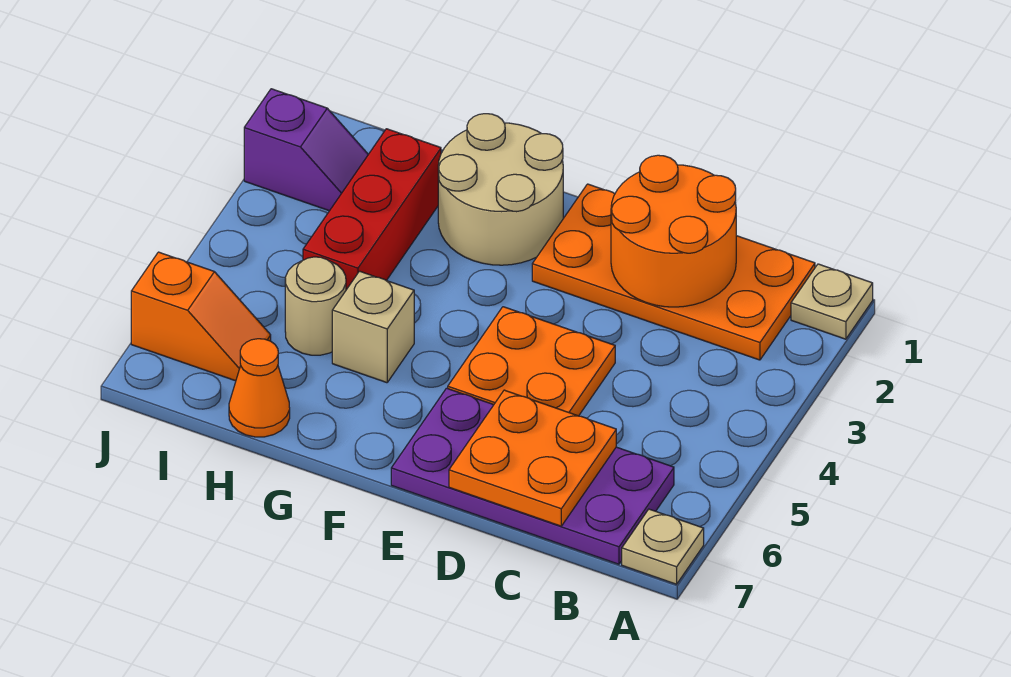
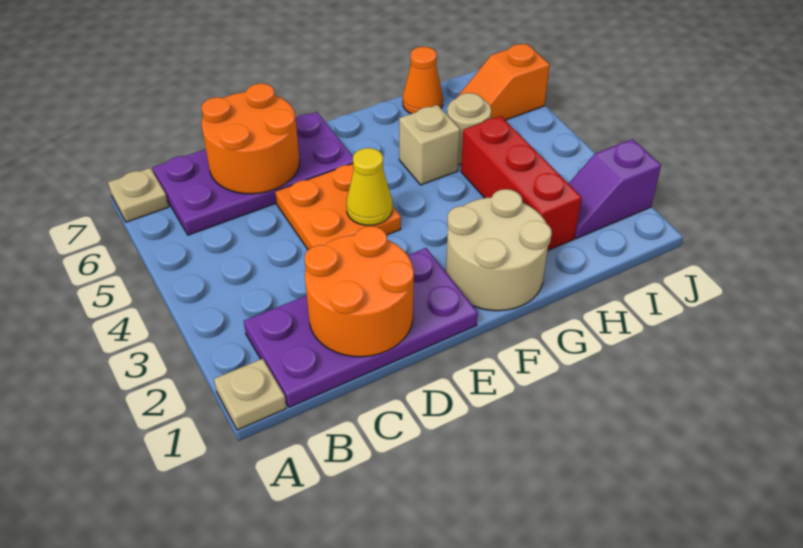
orange plate B1:E2 level 1 -> purple plate B1:E2 level 1
orange plate C6:D7 level 2 -> orange round brick C6:D7 level 2
none -> yellow cone E4 level 2

